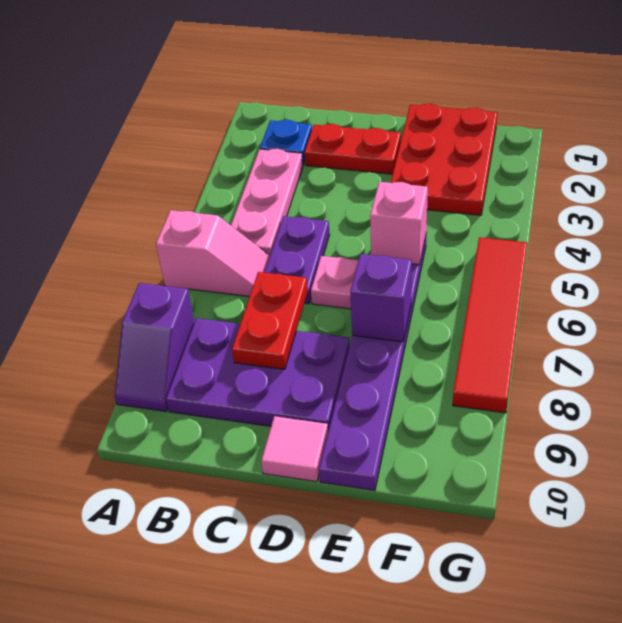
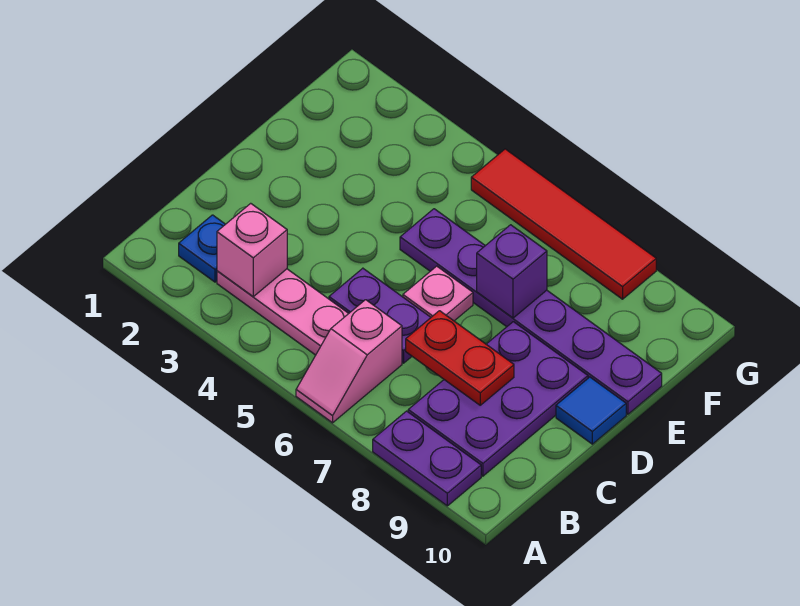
pink slope A6:B6 level 1 top A -> pink slope A6:B6 level 1 top B
purple slope A8:A9 level 1 top 8 -> purple plate A8:A9 level 1
red plate C2:D2 level 1 -> none
pink tile D10 level 1 -> blue tile D10 level 1
red plate E1:F3 level 1 -> none
pink brick E5 level 2 -> pink brick B3 level 2

